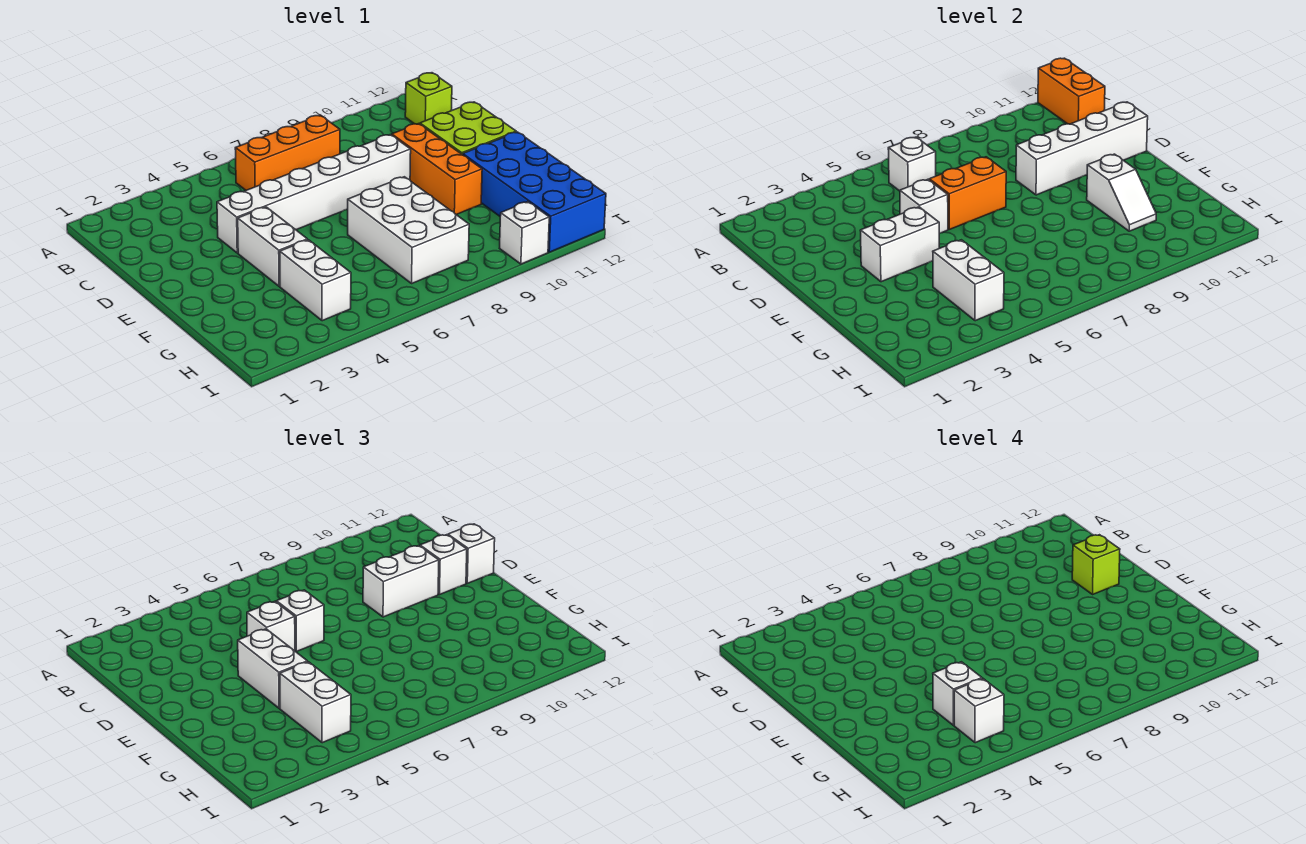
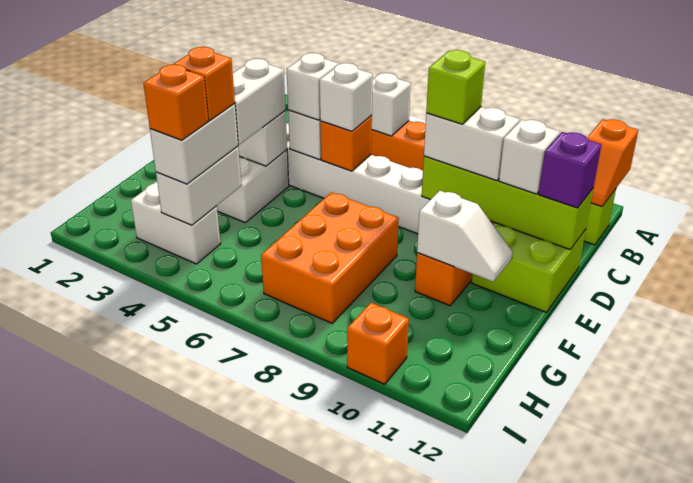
orange brick A12:B12 level 2 -> orange slope A12:B12 level 2 top A
orange brick D6:D7 level 2 -> orange brick D6 level 2
white brick D9:D12 level 2 -> lime brick D9:D12 level 2
lime brick D11 level 4 -> lime brick D9 level 4
white brick D12 level 3 -> purple brick D12 level 3
white brick F7:H8 level 1 -> orange brick F7:H8 level 1
white slope F10:G10 level 2 top F -> white slope F10:F11 level 2 top 10
blue brick F11:I12 level 1 -> none
white brick G4:H4 level 1 -> white brick H3:H4 level 1
white brick G4 level 4 -> orange brick G4 level 4
white brick H4 level 4 -> orange brick H4 level 4
white brick I10 level 1 -> orange brick I10 level 1

